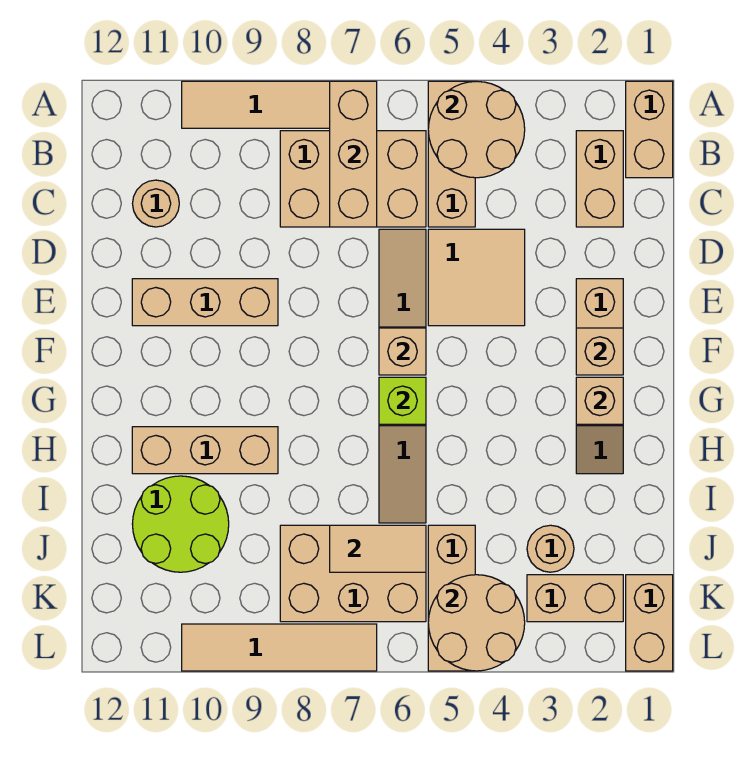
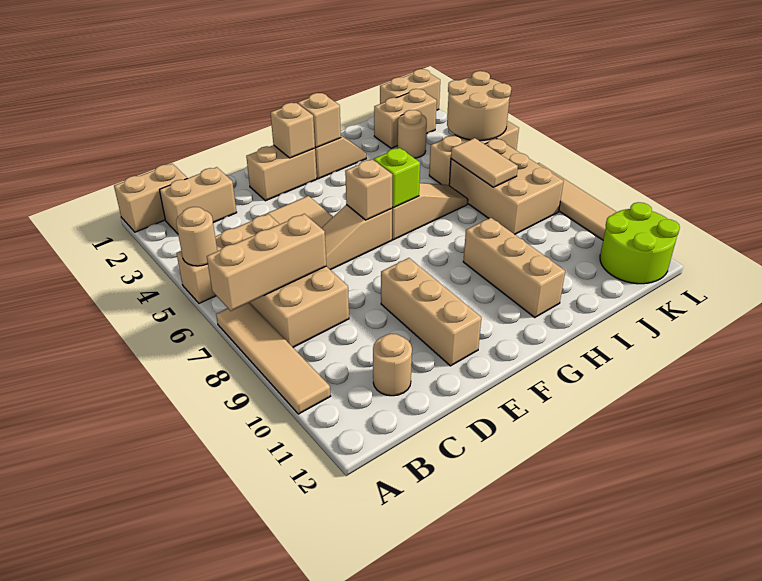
tan round brick A4:B5 level 2 -> tan round brick A5 level 2
lime round brick I10:J11 level 1 -> lime round brick K11:L12 level 1
tan brick K2:K3 level 1 -> tan brick J2:K2 level 1

